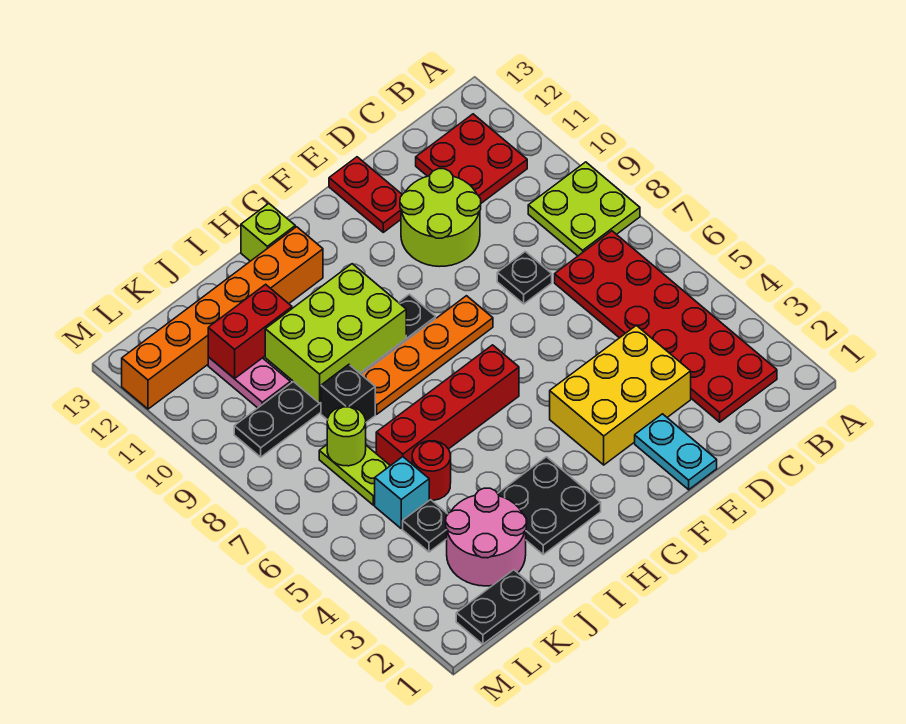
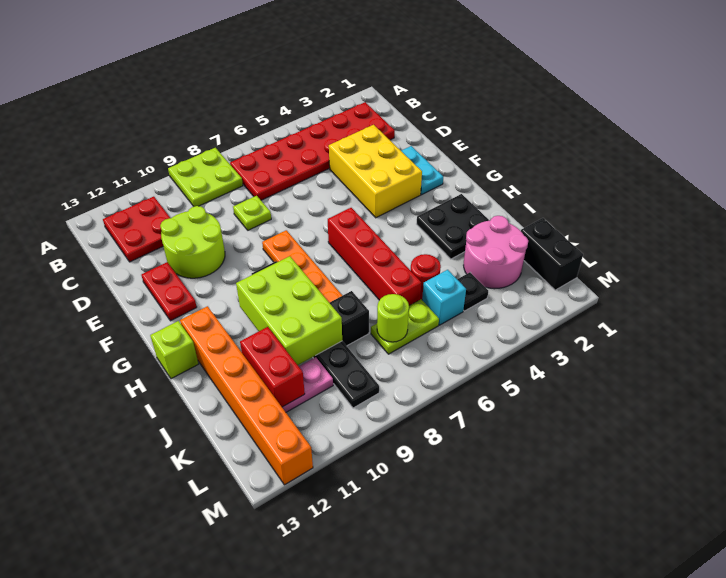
black plate D8 level 1 -> lime plate D8 level 1
cyan plate E1:E2 level 1 -> cyan plate E2:F2 level 1
red plate E12:E13 level 1 -> red plate E12:F12 level 1
black plate K1:L1 level 1 -> black brick K1:L1 level 1

